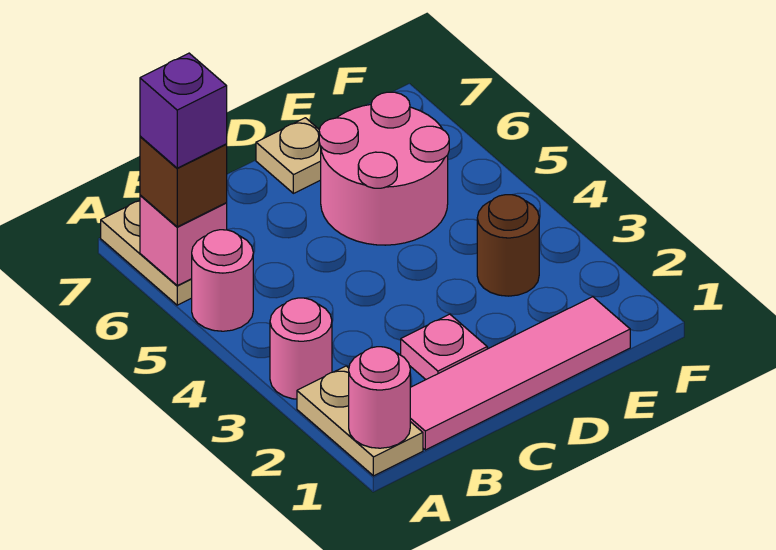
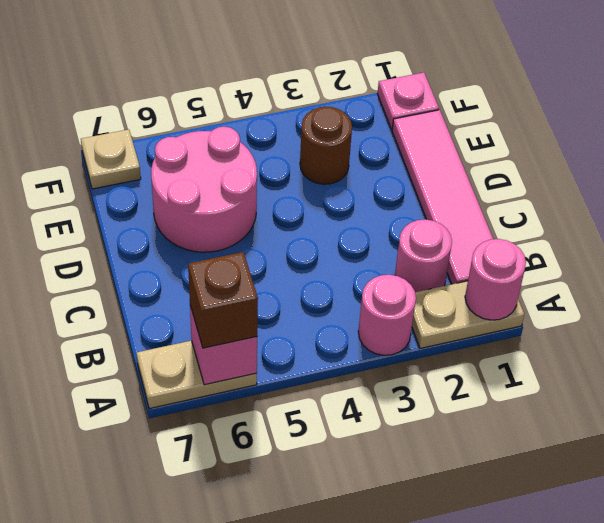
pink round brick A5 level 1 -> pink round brick B2 level 1
purple brick A6 level 4 -> none
pink plate C2 level 1 -> pink plate F1 level 1
tan plate D7 level 1 -> tan plate F7 level 1

